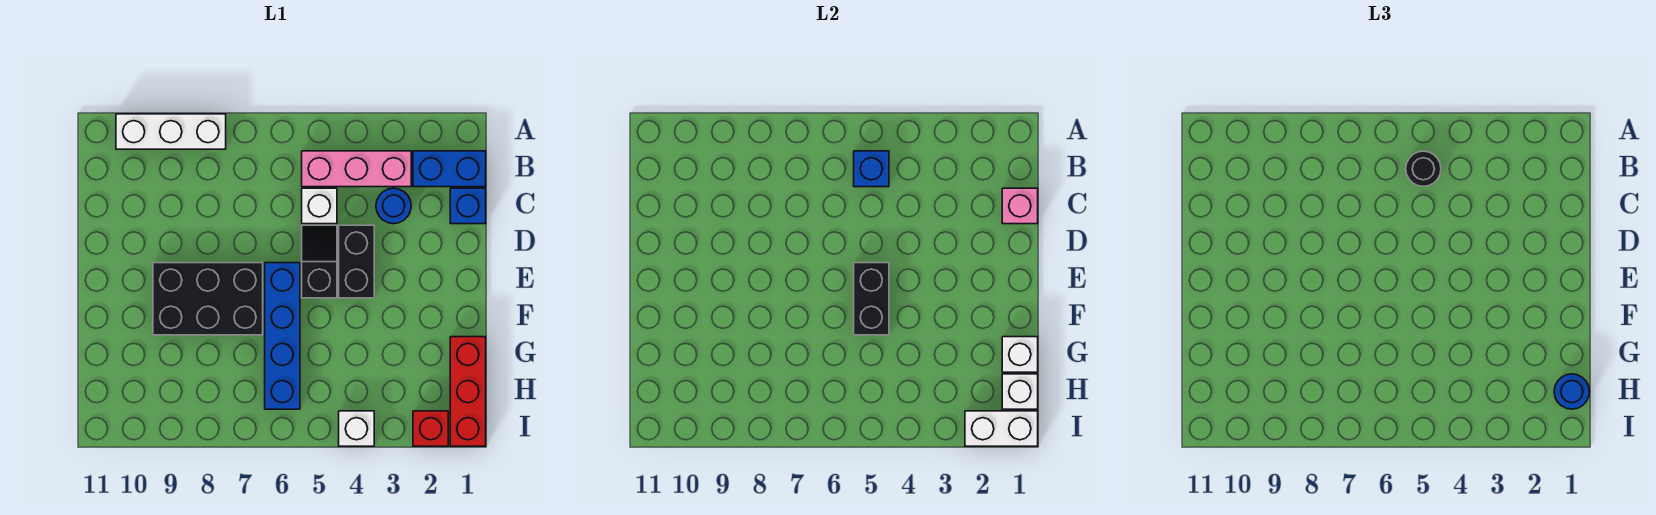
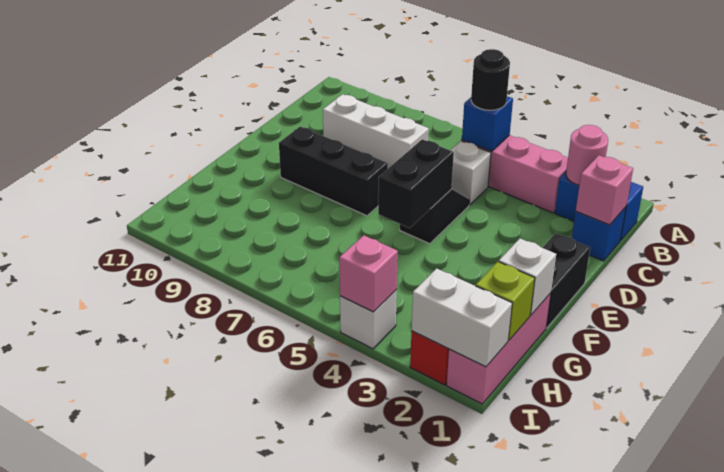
white brick A8:A10 level 1 -> white brick C7:C9 level 1
none -> pink round brick B2 level 2
blue round brick C3 level 1 -> none
black brick D4:E4 level 1 -> black brick E1:F1 level 1
blue brick E6:H6 level 1 -> none
black brick E7:F9 level 1 -> black brick E7:E9 level 1
red brick G1:I1 level 1 -> pink brick G1:I1 level 1
white brick H1 level 2 -> lime brick H1 level 2
blue round brick H1 level 3 -> none
none -> pink brick I4 level 2

